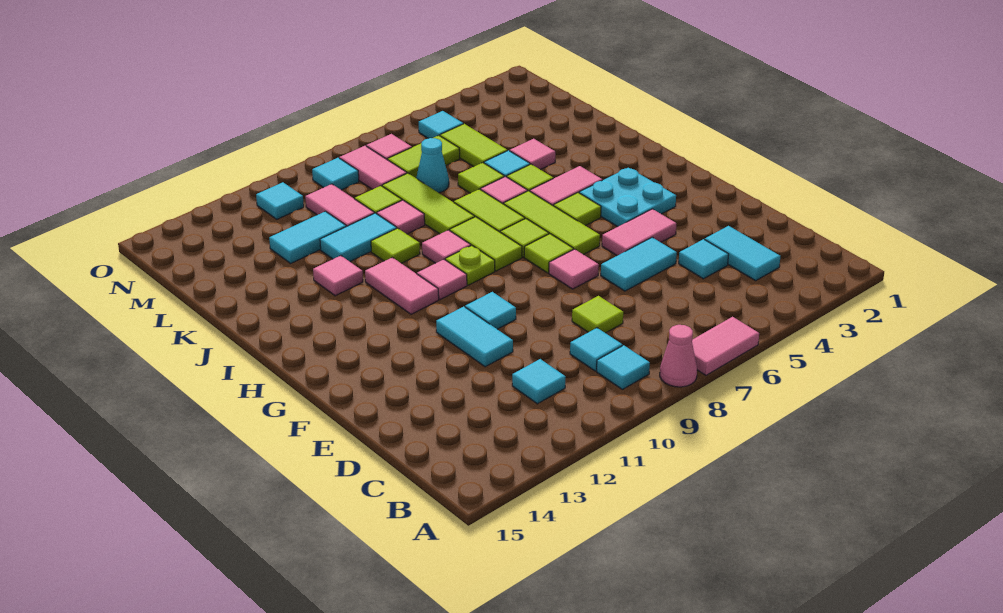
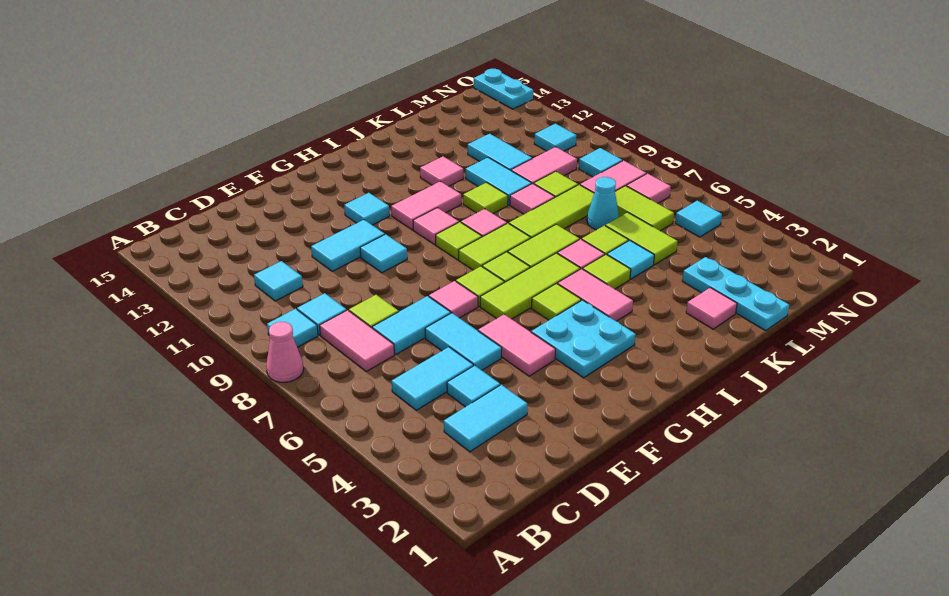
pink tile A6:A7 level 1 -> pink tile C7:C8 level 1
none -> cyan tile C5:D5 level 1
none -> cyan tile D7:E7 level 1
none -> cyan tile G12 level 1
lime plate H9 level 1 -> lime tile H9 level 1
pink tile K4 level 1 -> pink tile K2 level 1
none -> cyan plate L1:L3 level 1
lime tile L5:M5 level 1 -> lime tile L5:L6 level 1
none -> cyan plate O14:O15 level 1

